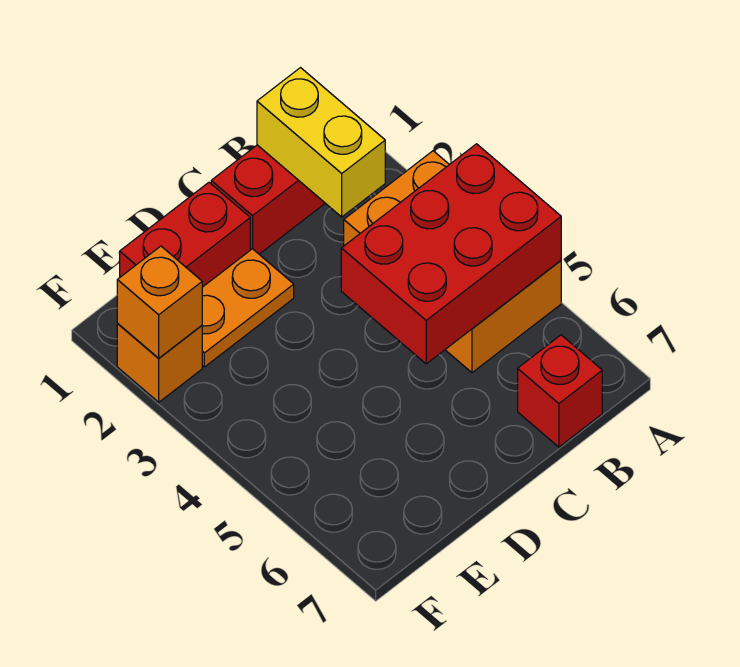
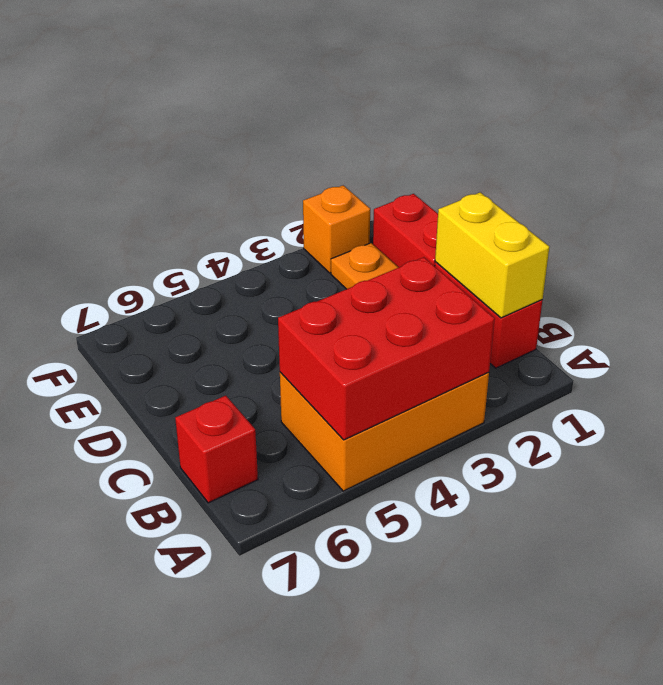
red brick A4:C5 level 2 -> red brick A3:B5 level 2
yellow brick B1:B2 level 2 -> yellow brick B1:C1 level 2
orange brick F2 level 2 -> none

